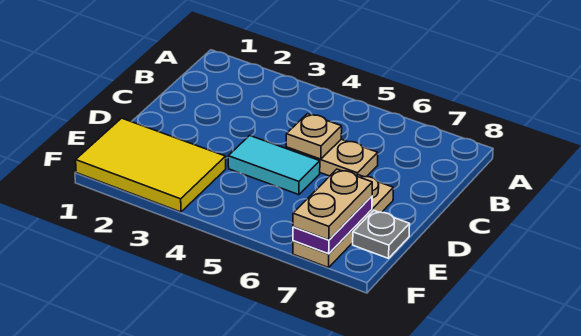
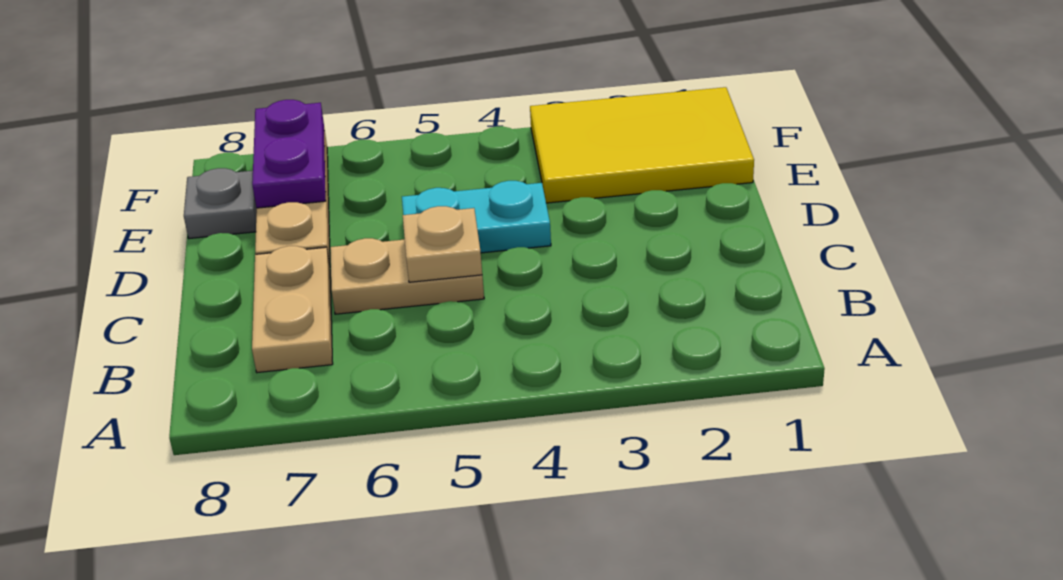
cyan tile D4:D5 level 1 -> cyan plate D4:D5 level 1
tan plate E7:F7 level 3 -> tan plate B7:C7 level 1

